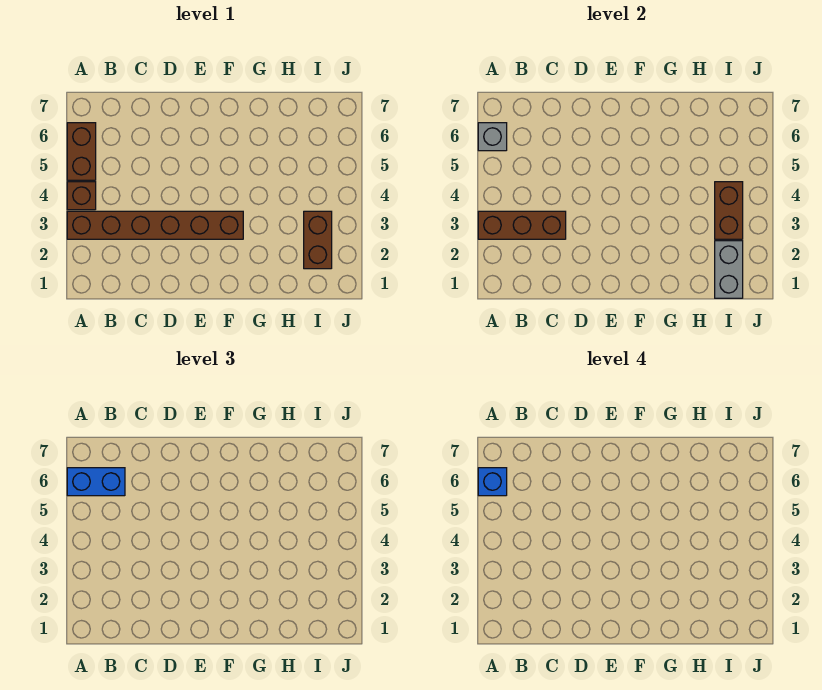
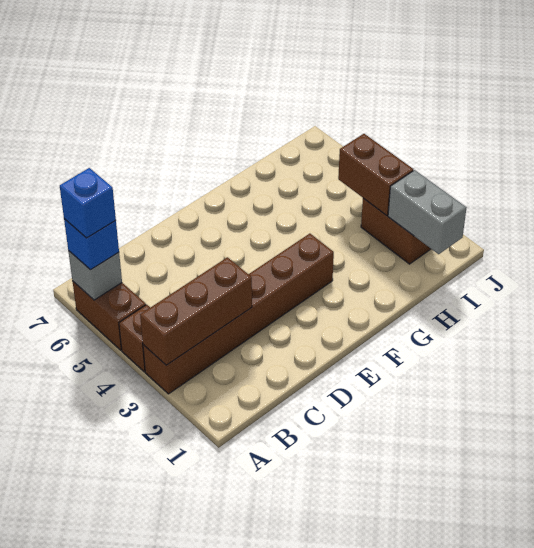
blue brick A6:B6 level 3 -> blue brick A6 level 3

